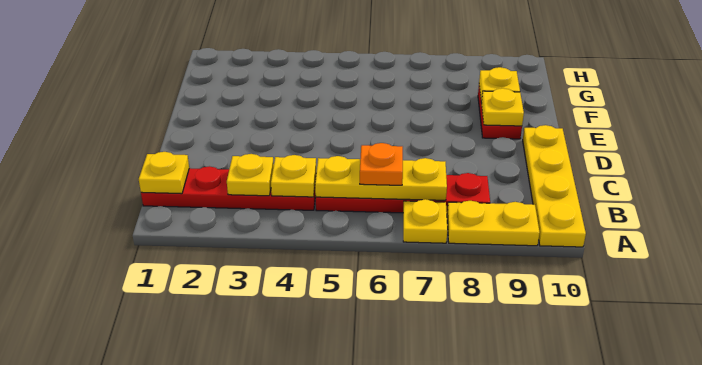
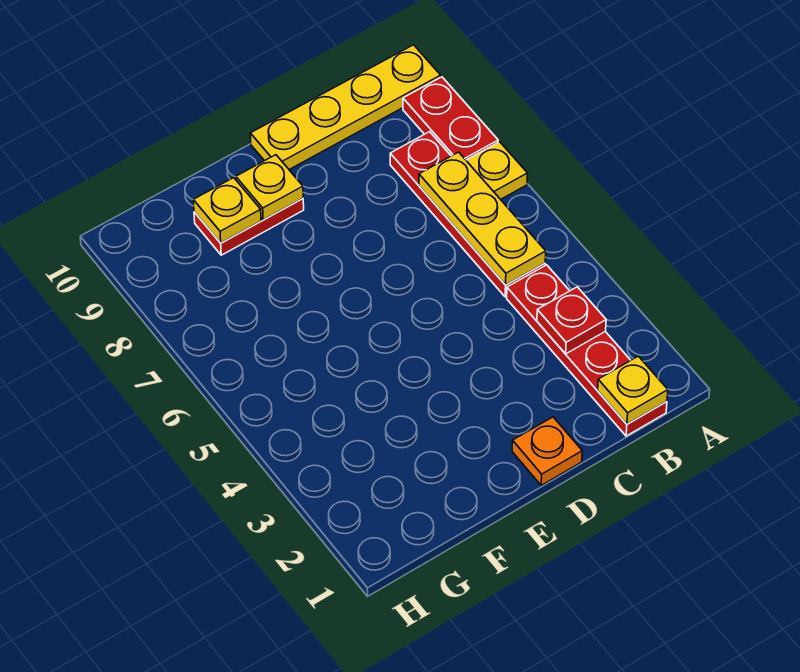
yellow plate A8:A9 level 1 -> red plate A8:A9 level 1
yellow plate B3 level 2 -> red plate B3 level 2
yellow plate B4 level 2 -> none
orange plate B6 level 3 -> orange plate D1 level 1

